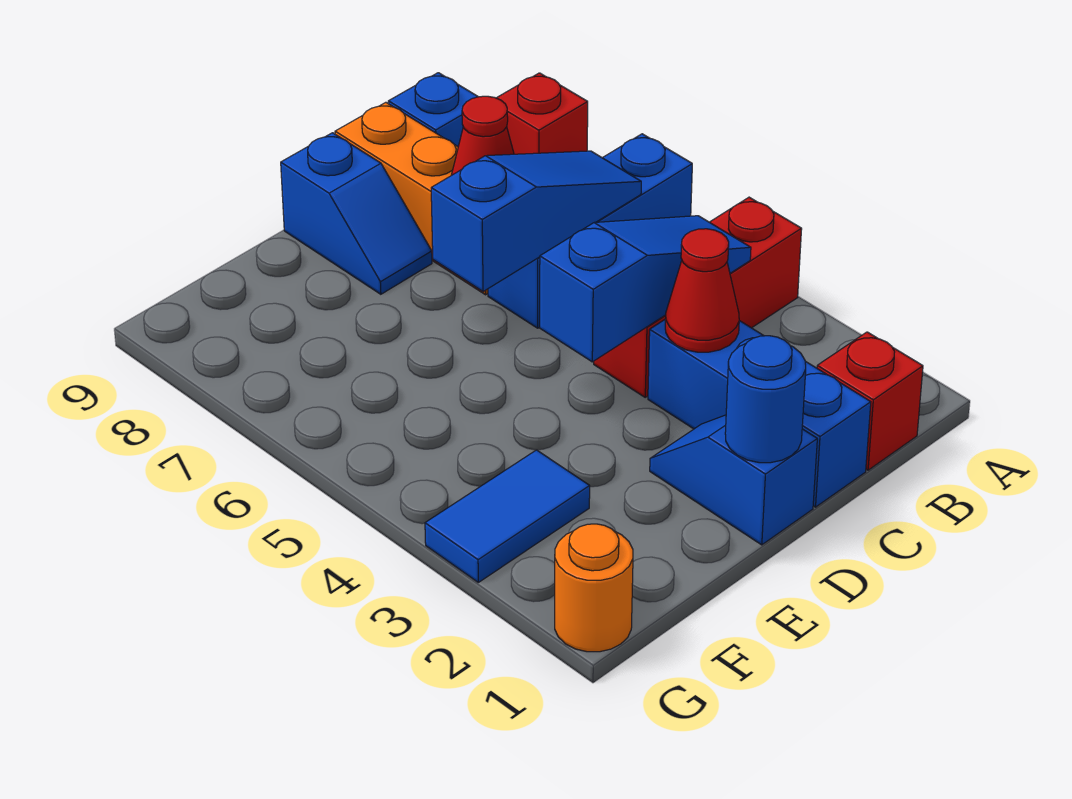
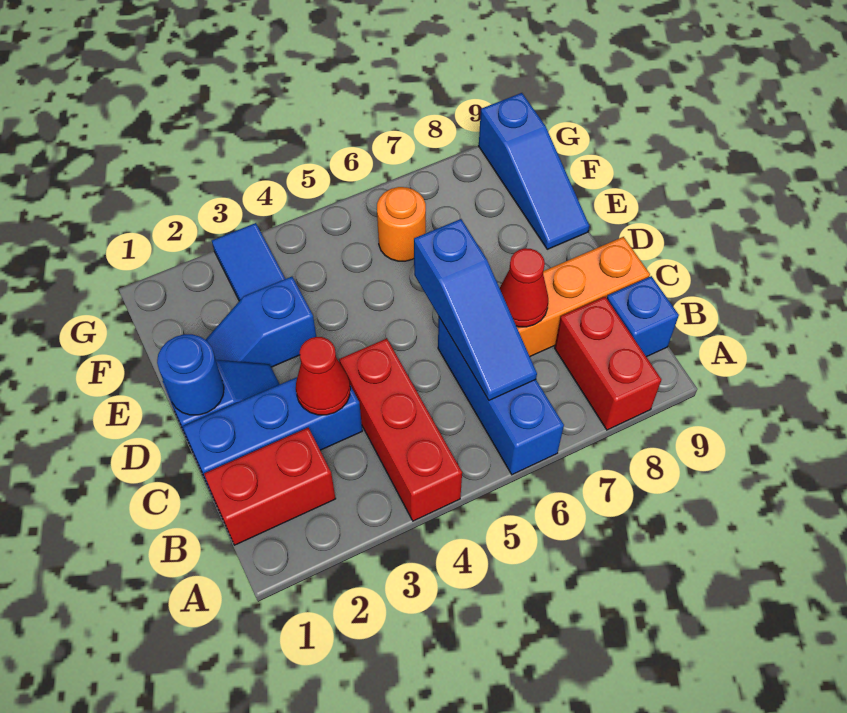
red brick A8 level 1 -> red brick A8:B8 level 1
red brick B1 level 1 -> red brick B1:B2 level 1
blue slope B4:D4 level 2 top D -> blue slope E9:G9 level 1 top G
blue slope D8:D9 level 1 top 9 -> blue slope E2:E3 level 1 top 3
orange round brick G1 level 1 -> orange round brick F6 level 1

